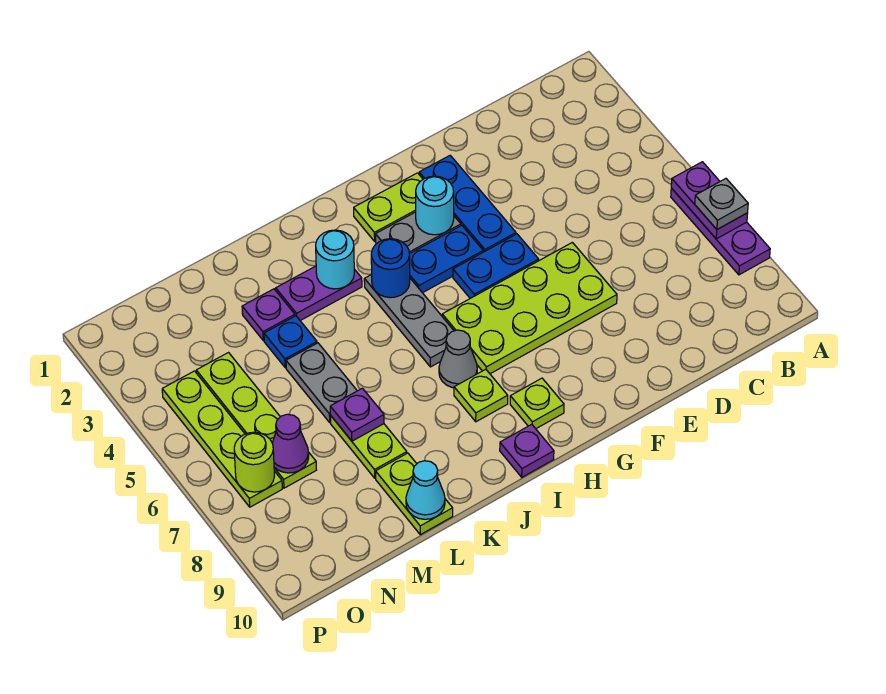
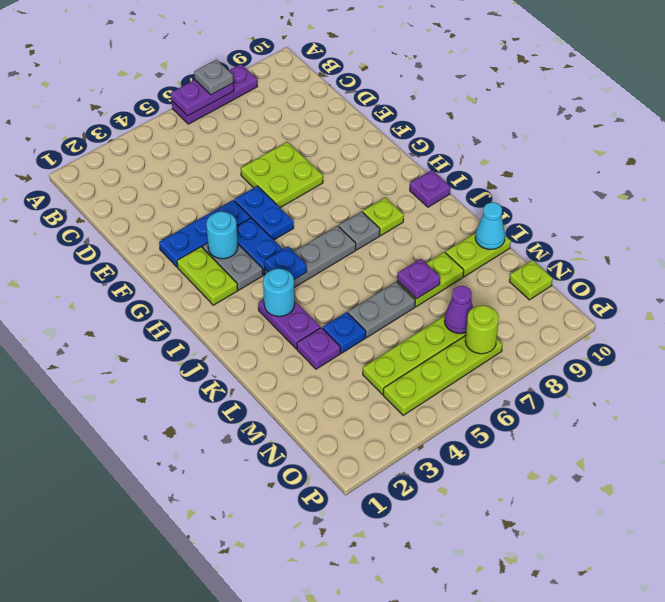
lime plate E6:H7 level 1 -> lime plate E6:F7 level 1
lime plate H9 level 1 -> lime plate N10 level 1
blue round brick I4 level 2 -> blue plate I4 level 2
grey cone I7 level 1 -> grey plate I7 level 1

